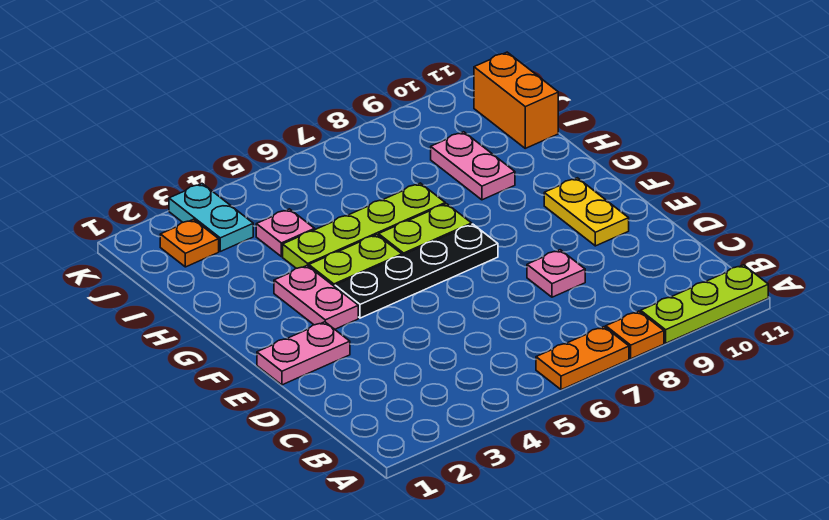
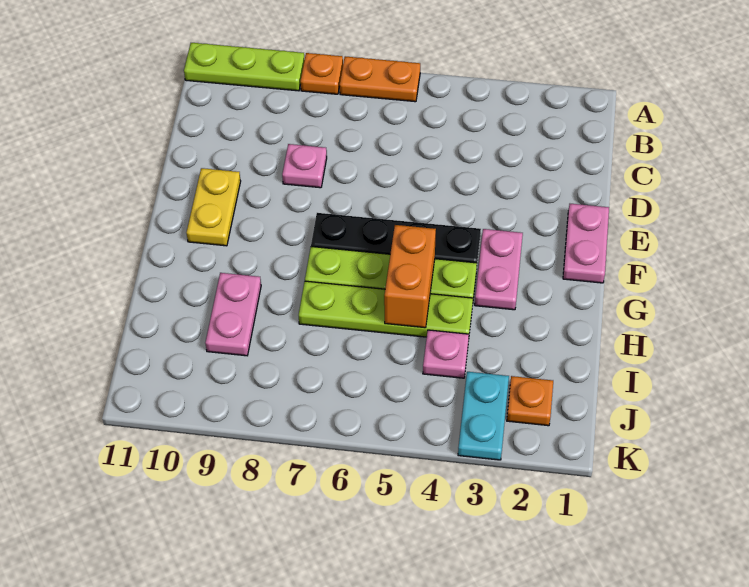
pink plate E1:E2 level 1 -> pink plate E1:F1 level 1
orange brick I11:J11 level 1 -> orange brick G5:H5 level 2

